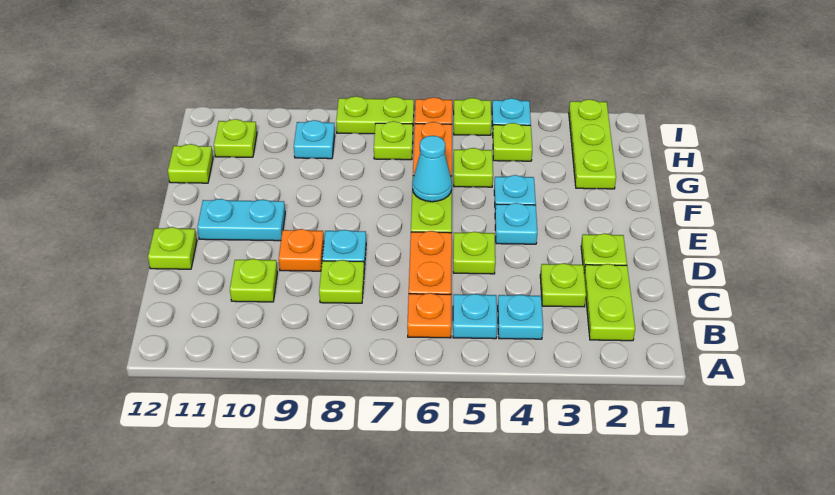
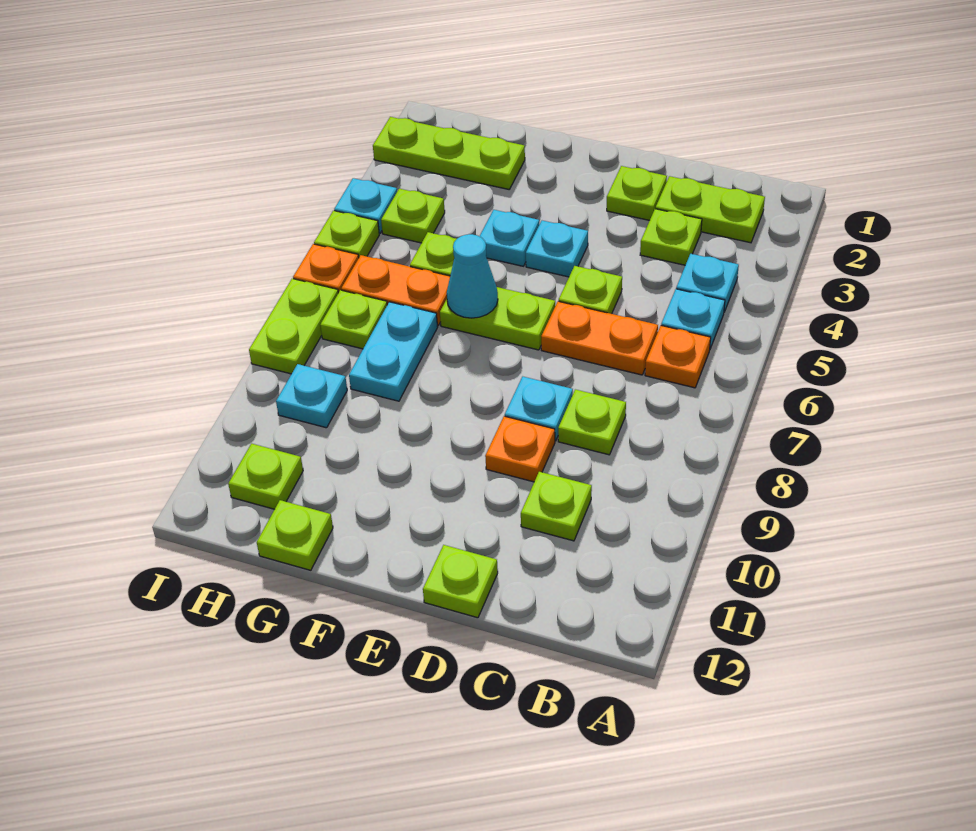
cyan plate E10:E11 level 1 -> cyan plate G7:G8 level 1

